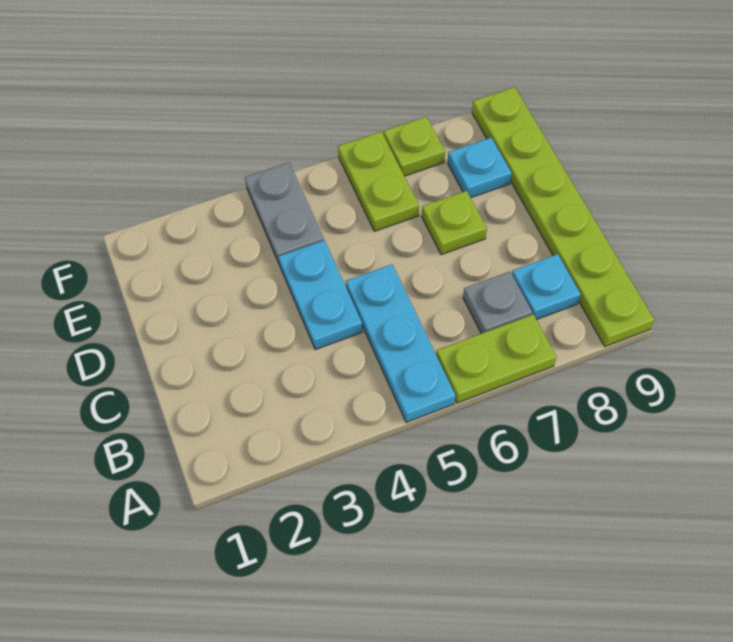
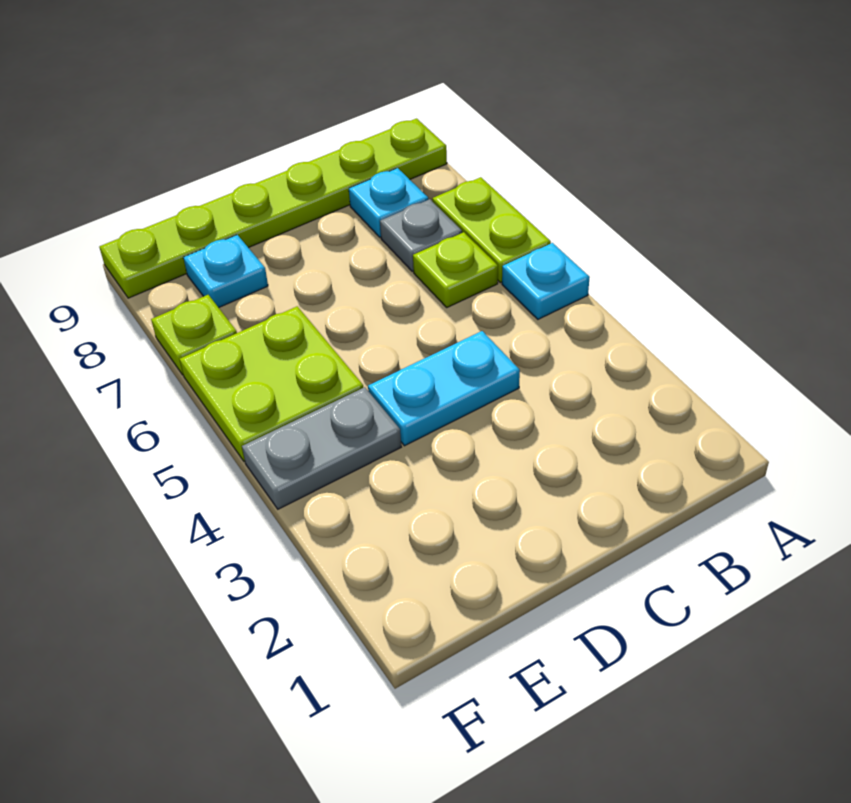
cyan plate A5:C5 level 1 -> cyan plate A5 level 1
lime plate D7 level 1 -> lime plate B6 level 1
lime plate E6:F6 level 1 -> lime plate E5:F6 level 1

